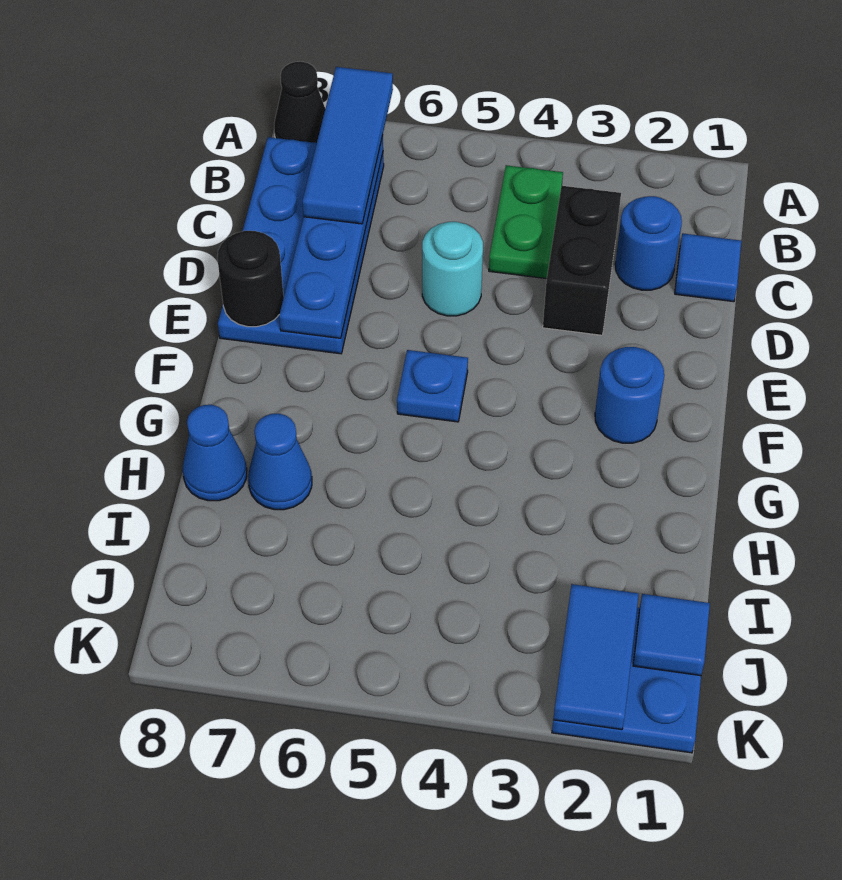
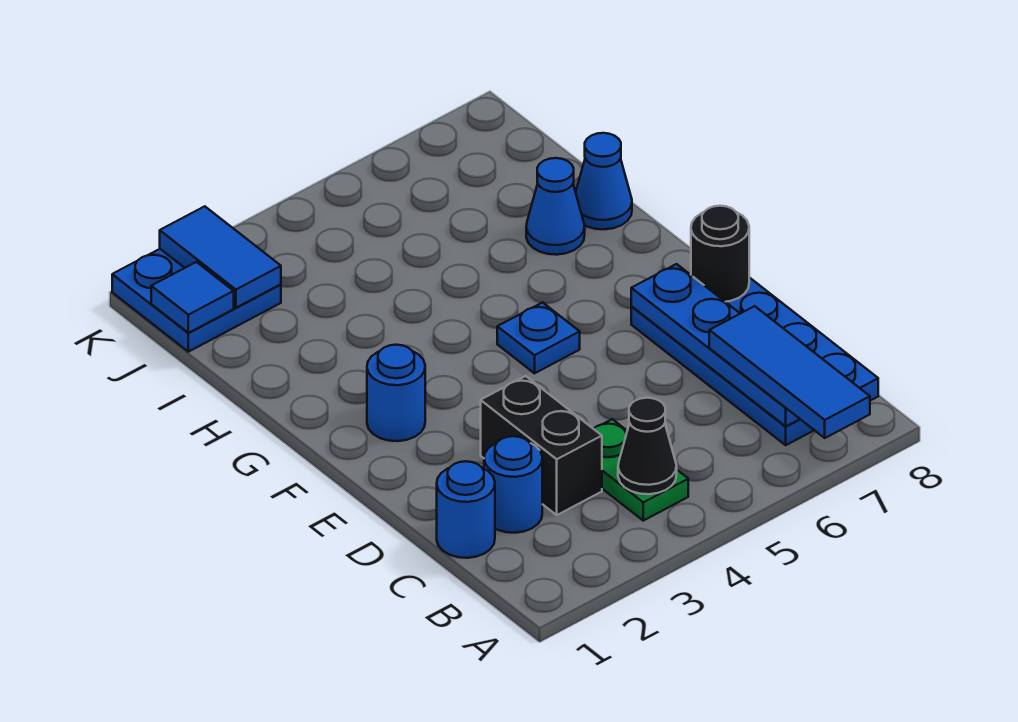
black cone A8 level 1 -> black cone B4 level 2
blue tile C1 level 1 -> blue round brick C1 level 1
cyan round brick D5 level 1 -> none

